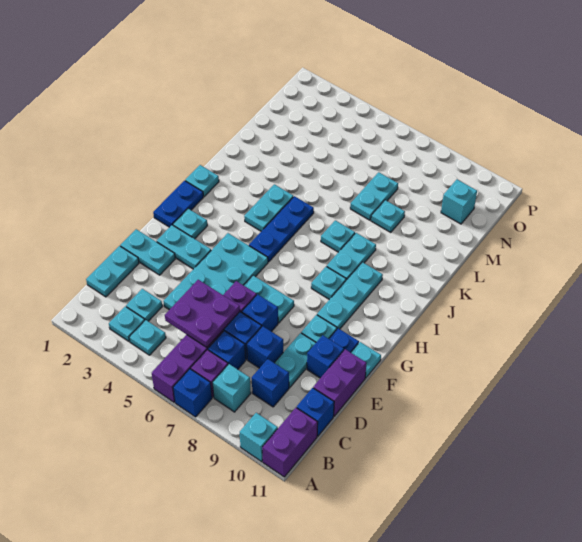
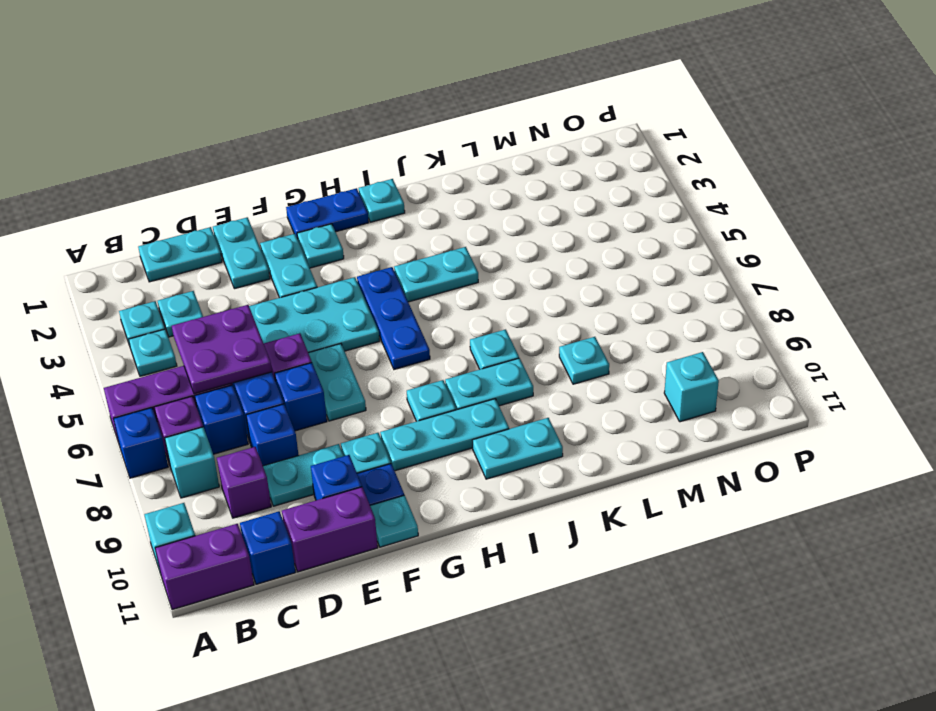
blue brick C9 level 1 -> purple brick C9 level 1
blue plate H5:J5 level 1 -> blue plate H4:H6 level 1
cyan plate L7:M7 level 1 -> cyan plate I10:J10 level 1

